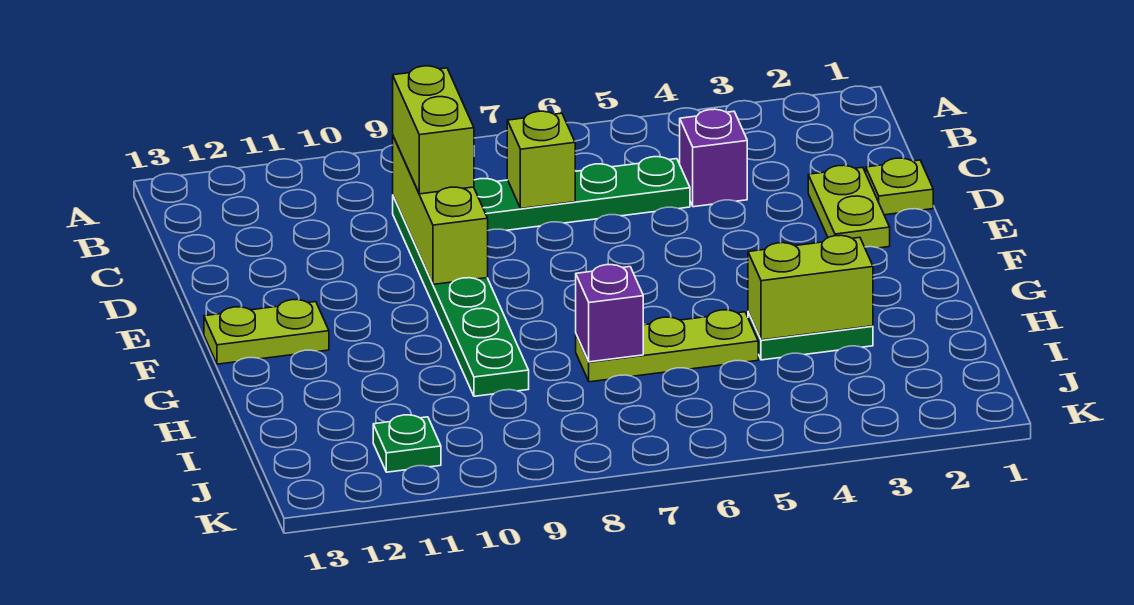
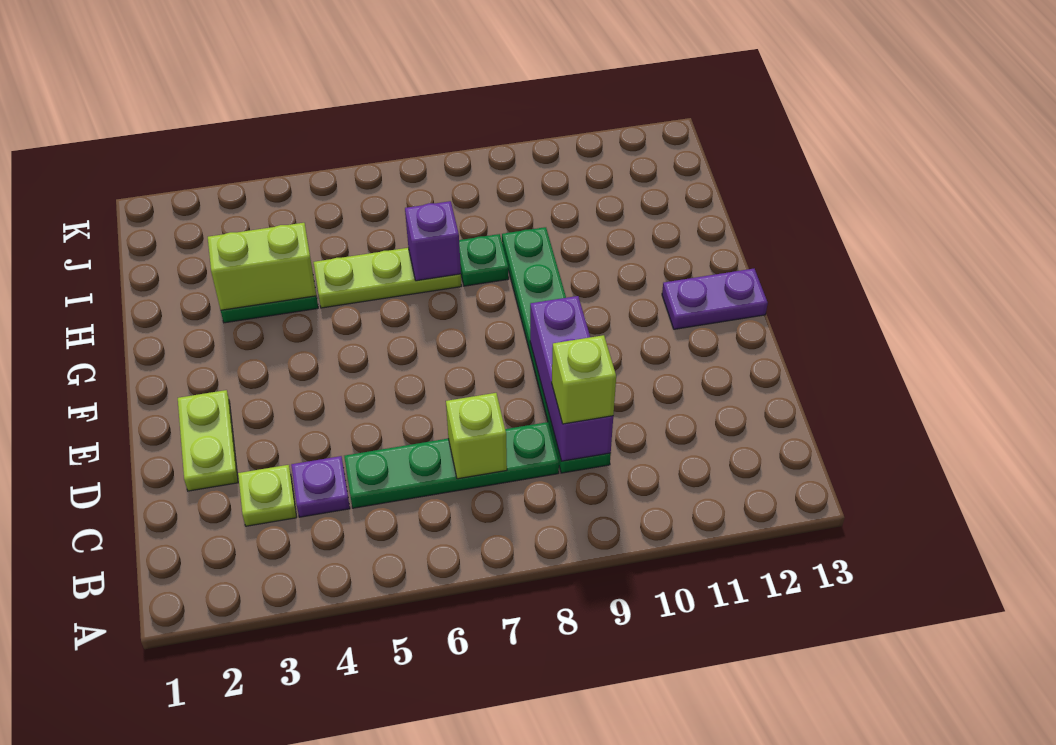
purple brick C4 level 1 -> purple plate C4 level 1
lime brick C9:E9 level 2 -> purple brick C9:E9 level 2
lime brick C9:D9 level 3 -> lime brick C9 level 3
lime plate D1 level 1 -> lime plate C3 level 1
lime plate F12:F13 level 1 -> purple plate F12:F13 level 1
green plate J11 level 1 -> green plate H8 level 1

